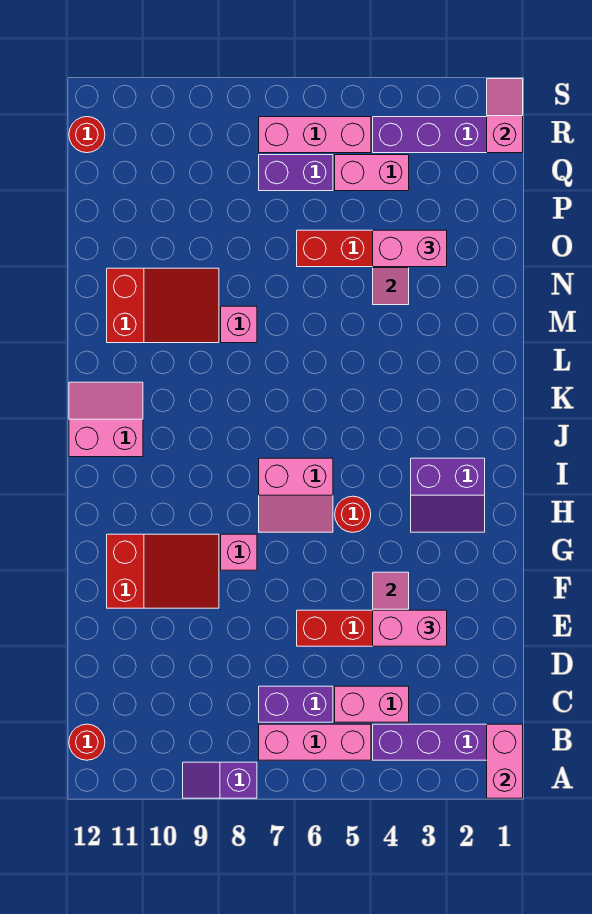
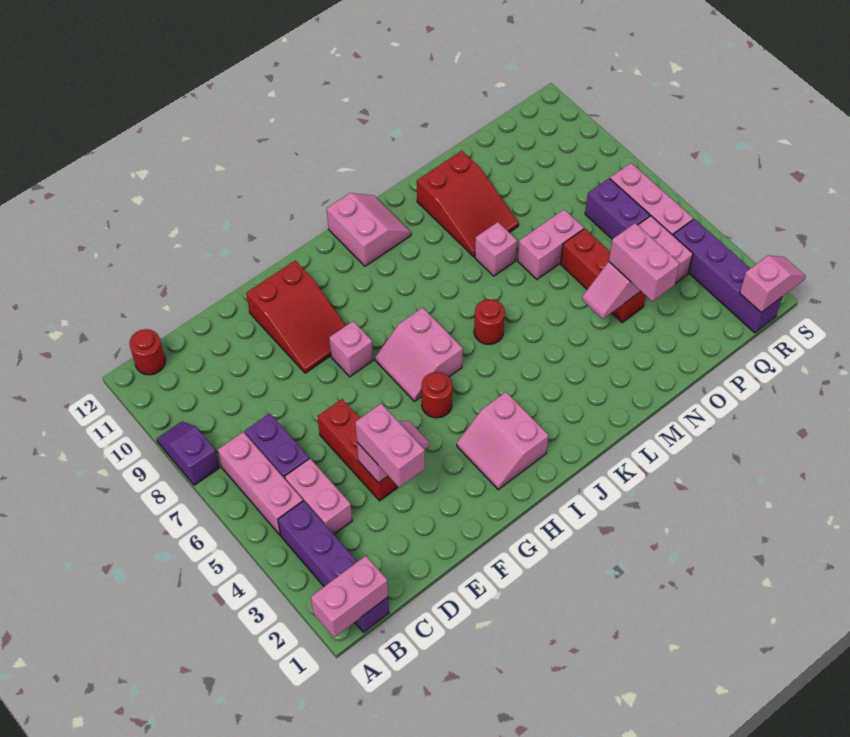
purple slope H2:I3 level 1 top I -> pink slope H2:I3 level 1 top I
none -> pink brick N7:O7 level 1
red round brick R12 level 1 -> red round brick K6 level 1

